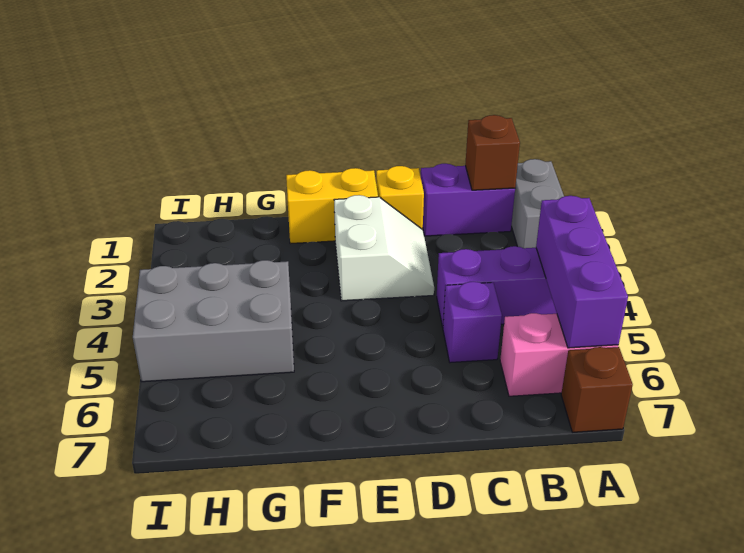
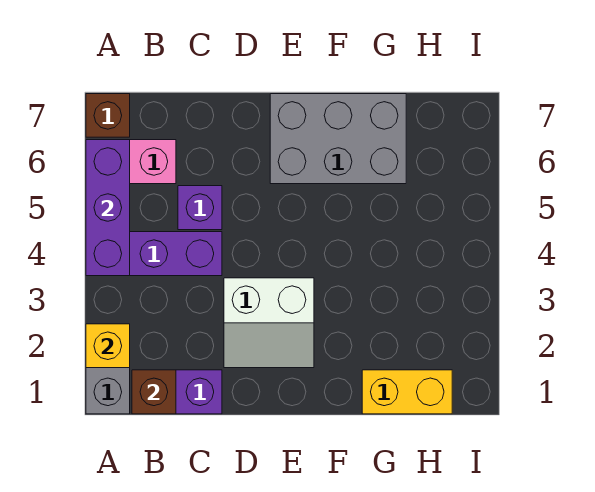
yellow brick D1 level 1 -> yellow brick A2 level 2
white slope D2:E3 level 1 top E -> white slope D2:E3 level 1 top 3
yellow brick E1:F1 level 1 -> yellow brick G1:H1 level 1
grey brick G4:I5 level 1 -> grey brick E6:G7 level 1

